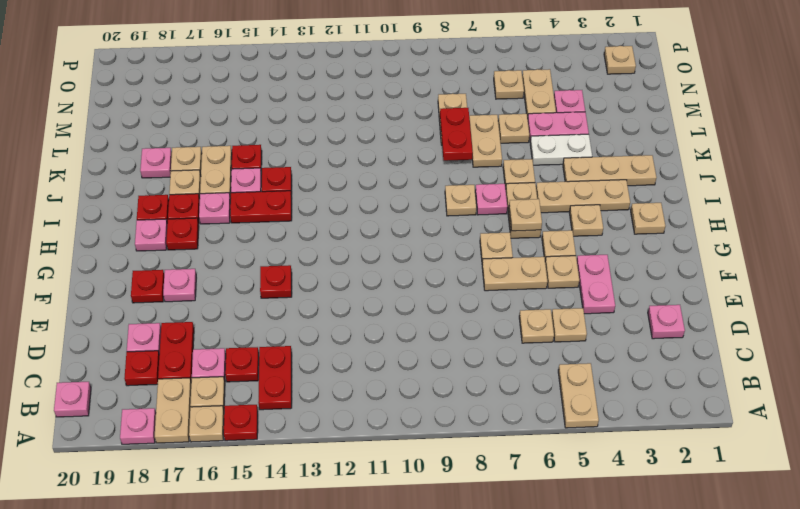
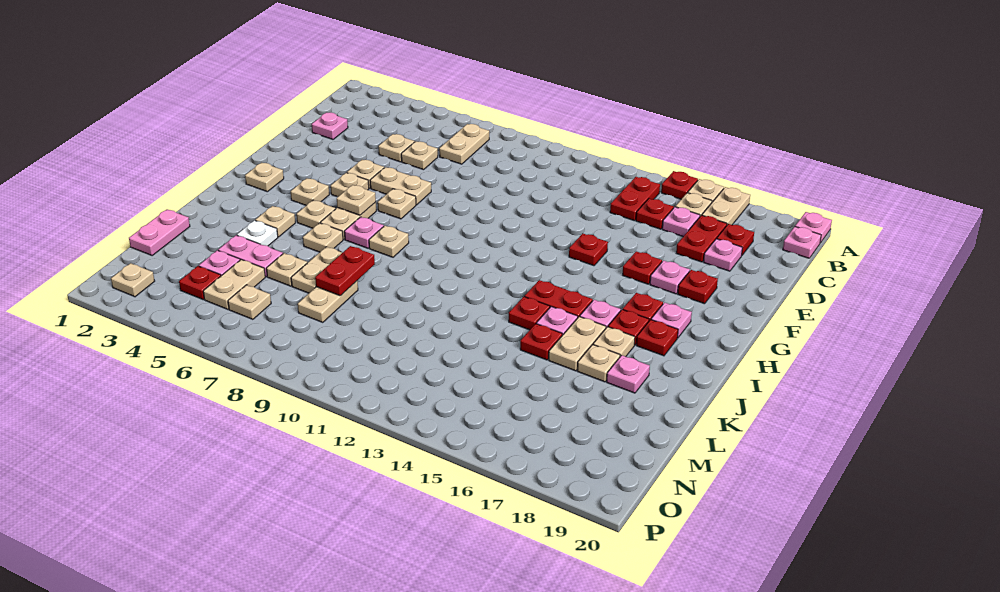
tan plate A5:B5 level 1 -> tan plate B7:C7 level 1
pink plate A18 level 1 -> pink plate A20 level 1
pink plate E4:F4 level 1 -> pink plate L1:M1 level 1
none -> red plate F16 level 1
tan plate I3:I5 level 1 -> tan plate I5 level 1
tan plate J2:J4 level 1 -> tan plate J4 level 1
white plate K4:K5 level 1 -> white plate K4 level 1
none -> red plate N4 level 1

